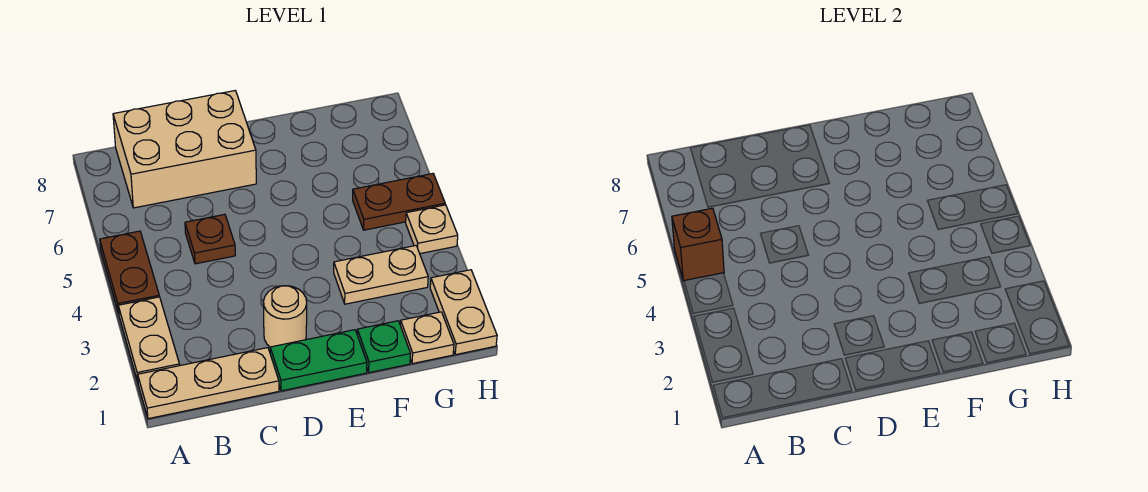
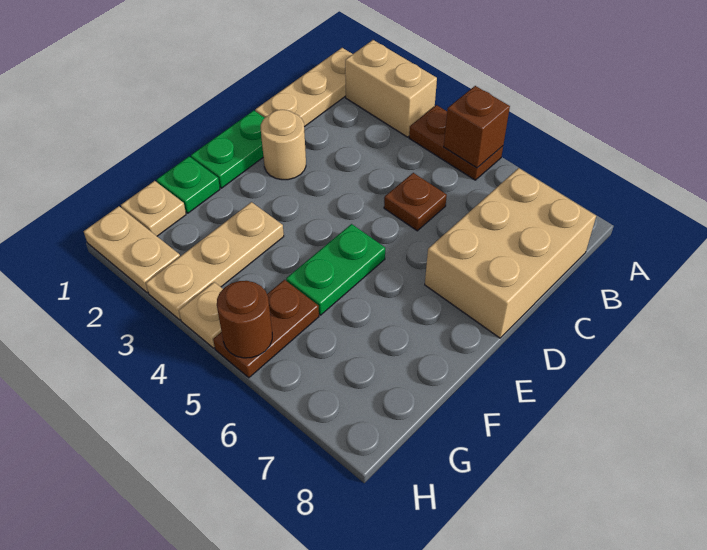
tan plate A2:A3 level 1 -> tan brick A2:A3 level 1
none -> green plate E5:F5 level 1
tan plate F3:G3 level 1 -> tan plate F3:H3 level 1
none -> brown round brick H5 level 2

